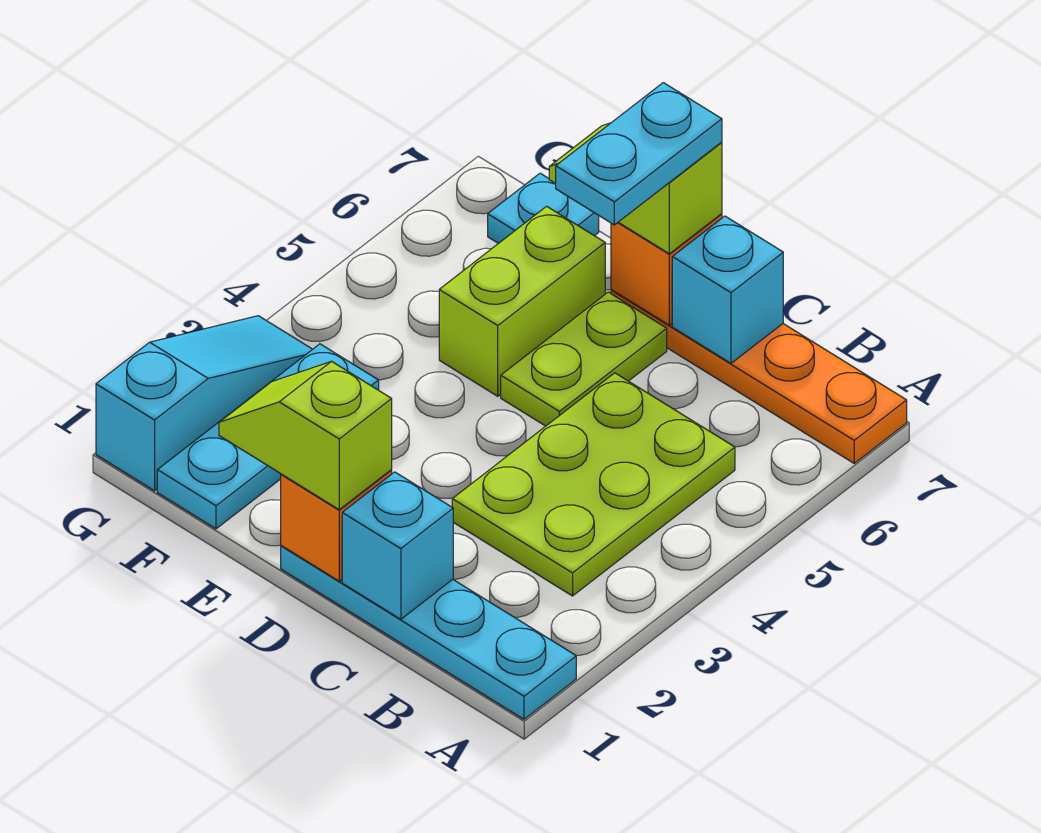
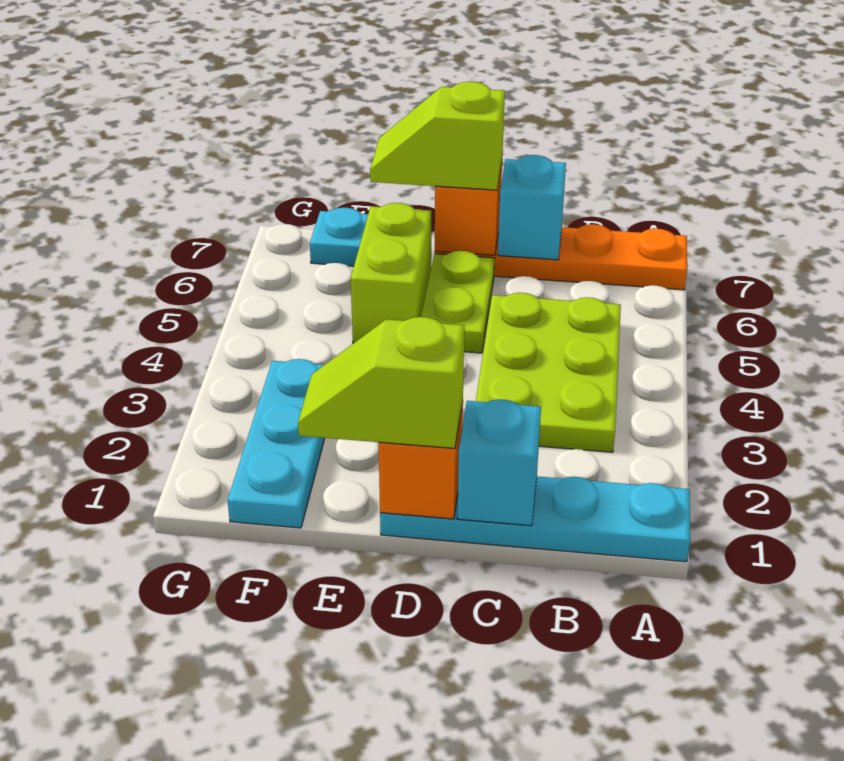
cyan plate D6:D7 level 4 -> none
cyan slope G1:G3 level 1 top 1 -> none

